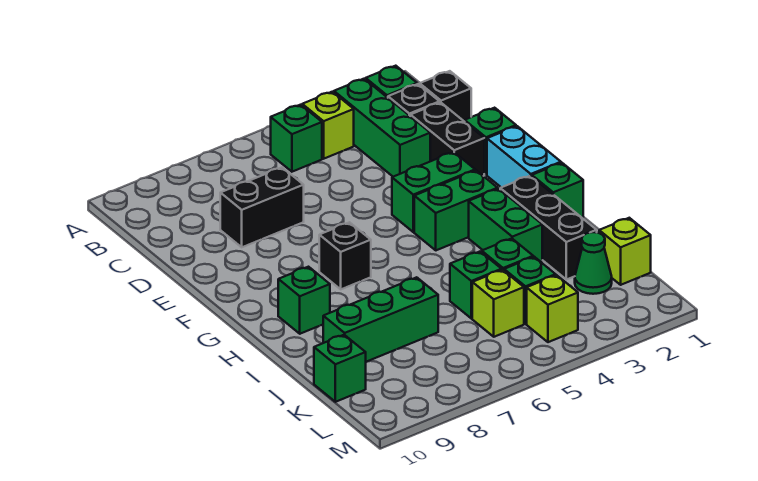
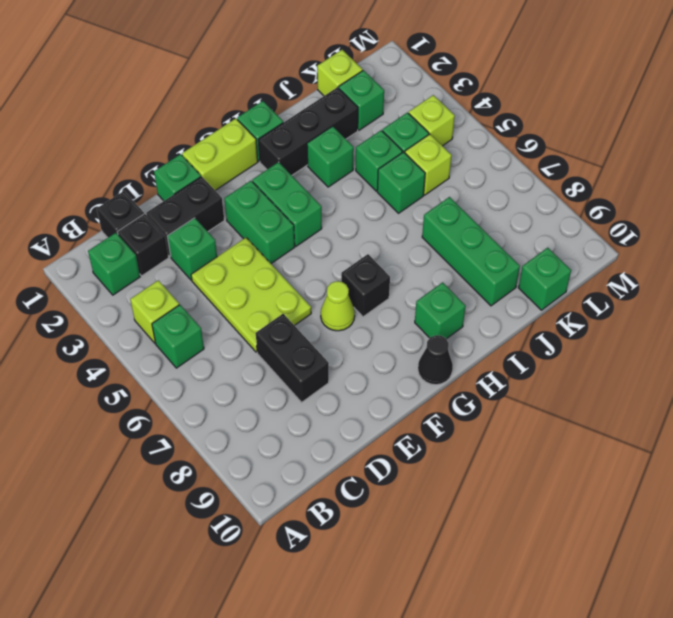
green brick B3:D3 level 1 -> green brick D3 level 1
none -> lime plate D4:E6 level 1
cyan brick F1:G1 level 1 -> lime brick F1:G1 level 1
none -> lime cone F7 level 1
none -> black cone G10 level 1
green brick H3:I3 level 1 -> green brick I3 level 1
green cone K2 level 1 -> green brick K2 level 1

